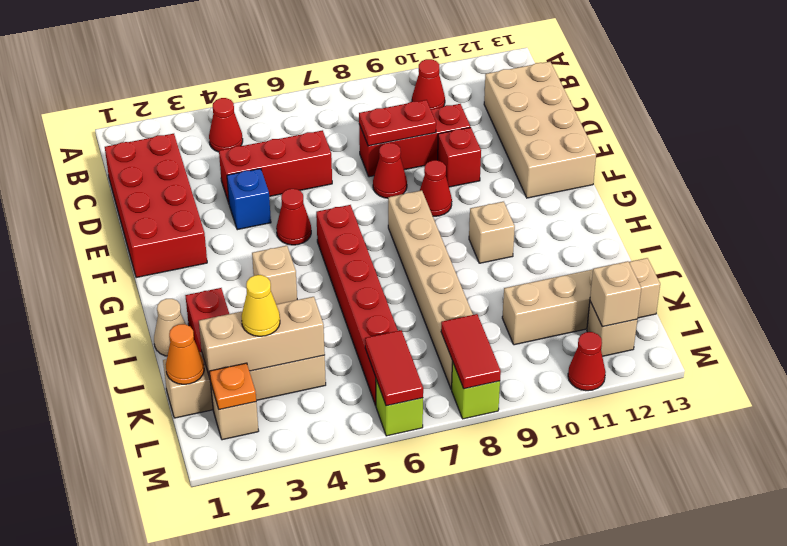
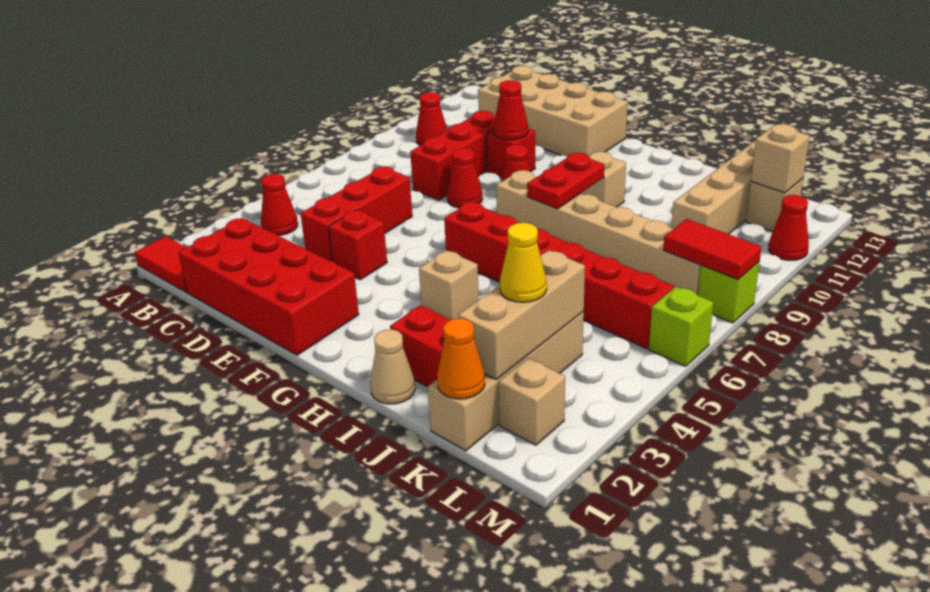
red plate D8:D9 level 2 -> red plate H8:H9 level 2
blue brick E4 level 1 -> red brick E4 level 1
red cone F5 level 1 -> red cone E10 level 2
orange plate L2 level 2 -> none
red tile L6:M6 level 2 -> red tile A1:B1 level 1

